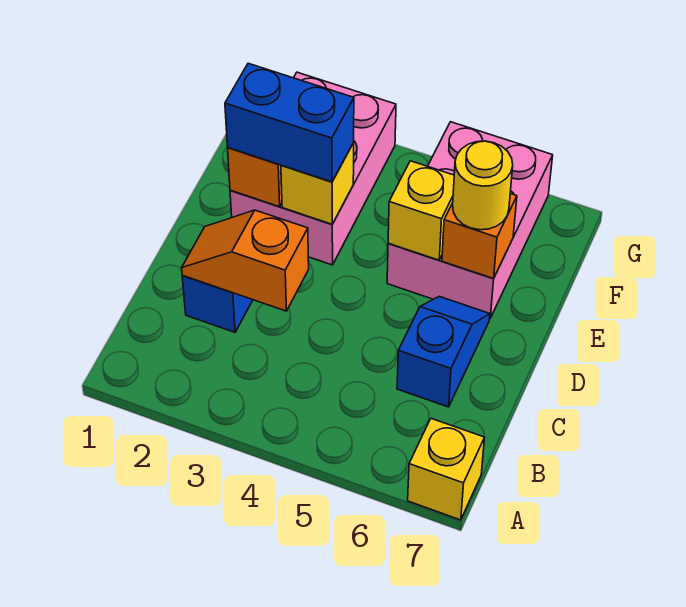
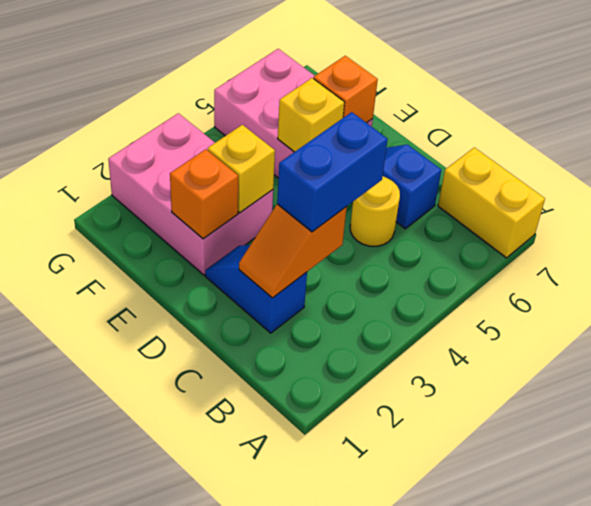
yellow brick A7 level 1 -> yellow brick A7:B7 level 1
blue brick E2:E3 level 3 -> blue brick C3:C4 level 3
yellow round brick E6 level 3 -> yellow round brick C5 level 1

